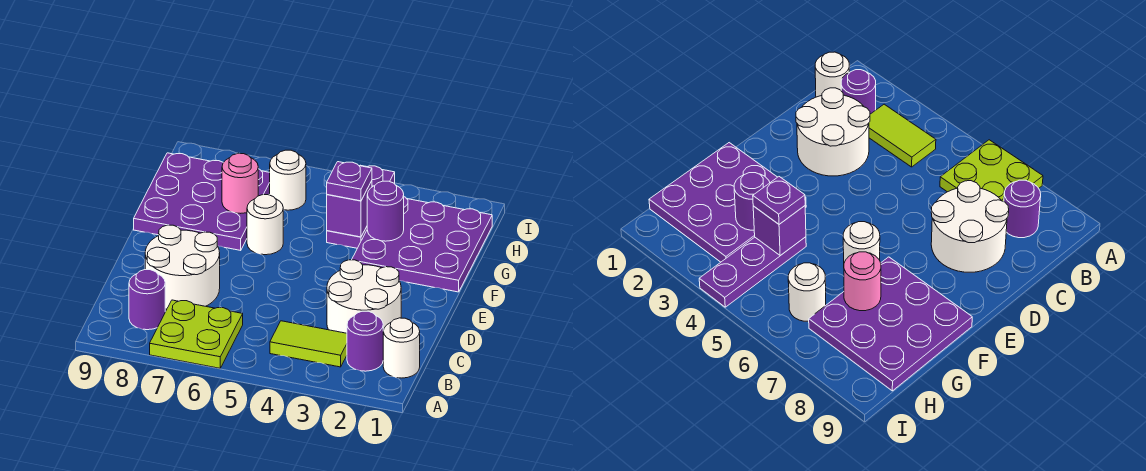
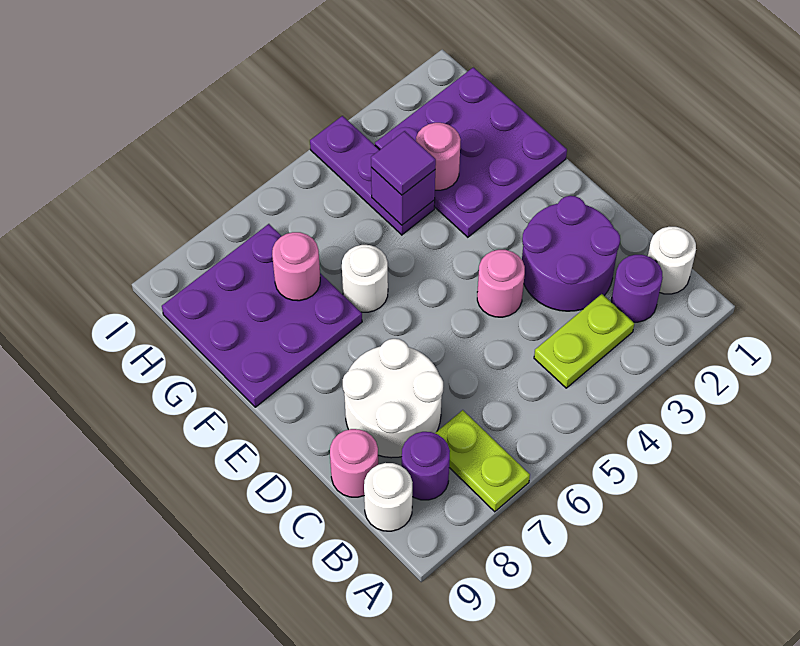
lime plate A6:B7 level 1 -> lime plate A7:B7 level 1
lime tile B3:B4 level 1 -> lime plate B3:B4 level 1
white round brick C2:D3 level 1 -> purple round brick C2:D3 level 1
none -> pink round brick C9 level 1
none -> pink round brick D4 level 1
purple round brick G3 level 2 -> pink round brick G3 level 2
purple plate G4 level 3 -> purple tile G4 level 3
white round brick H6 level 1 -> white round brick B9 level 1

